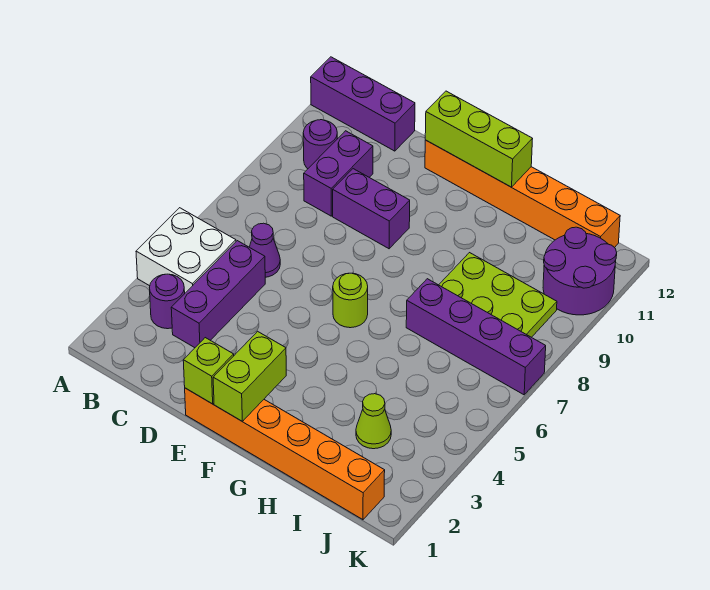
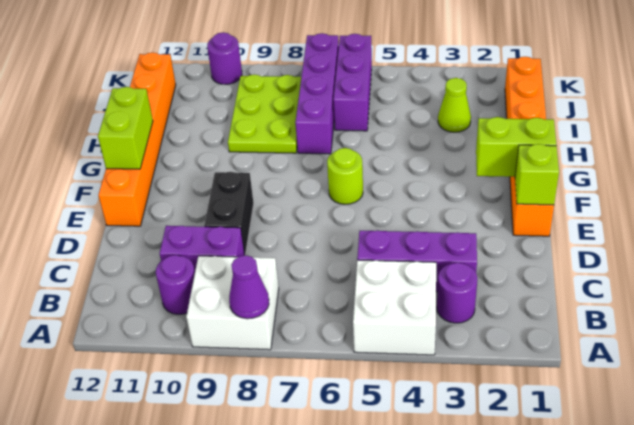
none -> white brick A8:B9 level 1
purple brick A12:C12 level 1 -> purple brick I6:K6 level 1
purple cone C6 level 1 -> purple cone A8 level 2
purple brick D9:E9 level 1 -> black brick D9:E9 level 1
lime brick E12:G12 level 2 -> lime brick F12:G12 level 2
purple round brick J10:K11 level 1 -> purple round brick K10 level 1

